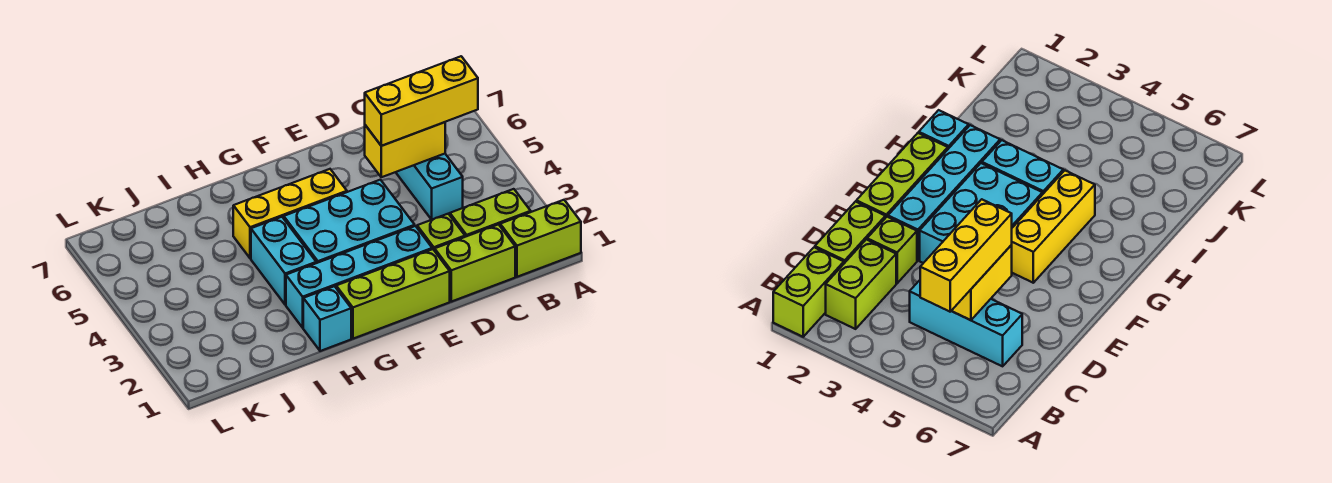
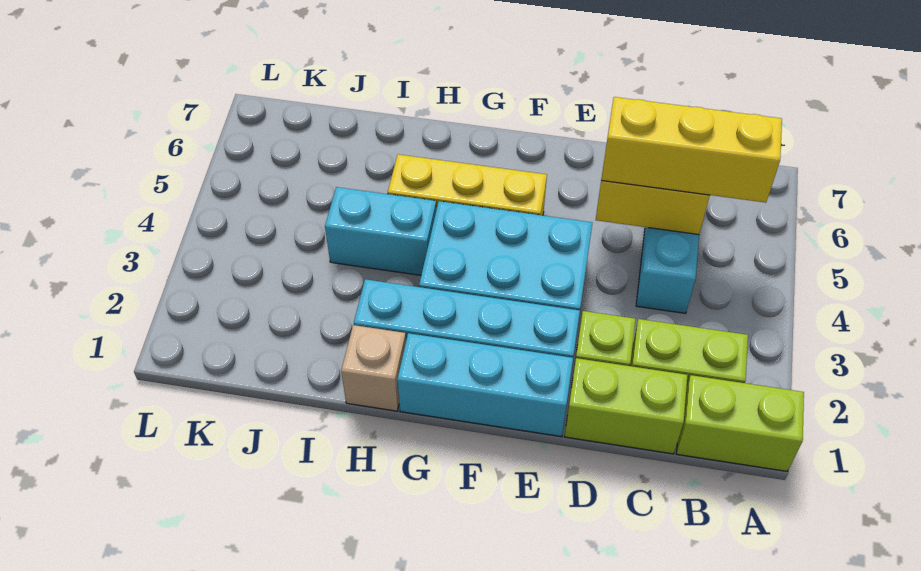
lime brick E1:G1 level 1 -> cyan brick E1:G1 level 1
cyan brick H1 level 1 -> tan brick H1 level 1
cyan brick H3:H4 level 1 -> cyan brick H4:I4 level 1

